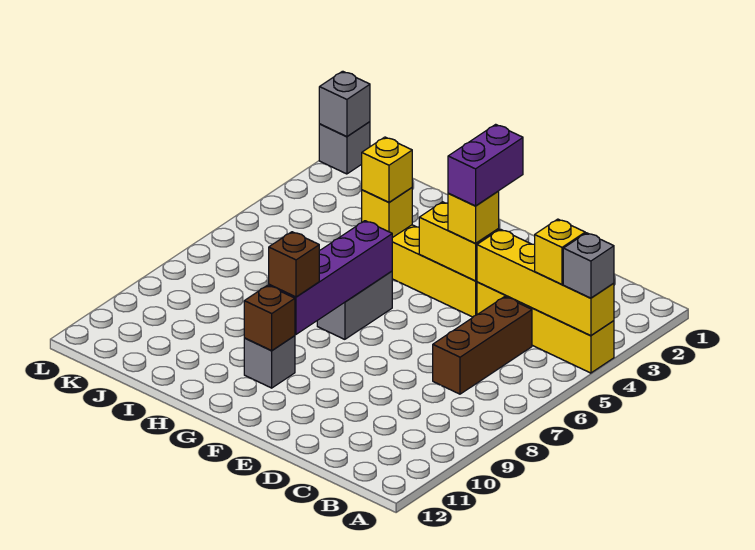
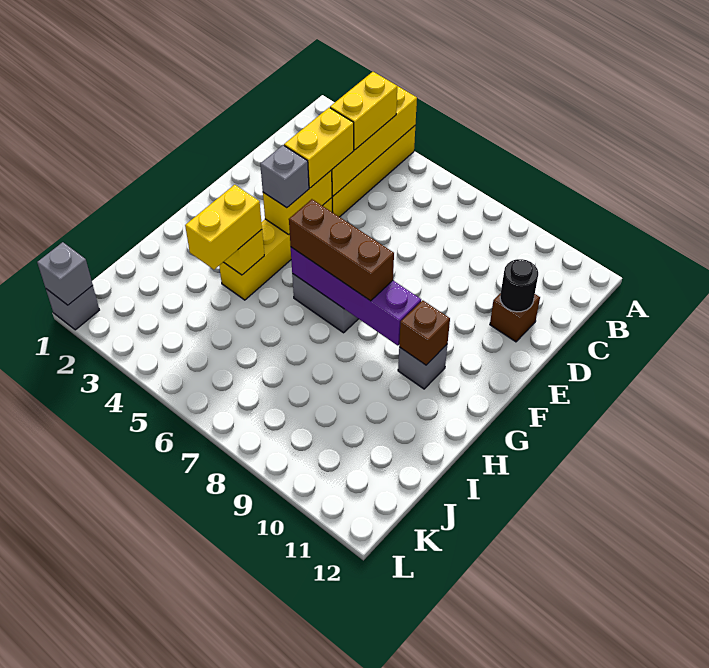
grey brick A4 level 3 -> grey brick F4 level 3
yellow brick B4 level 3 -> yellow brick B4:C4 level 3
brown brick C5:C7 level 1 -> brown brick G6:G8 level 3
none -> black round brick D11 level 2
purple brick E3:E4 level 4 -> none
yellow brick E4 level 3 -> yellow brick D4:E4 level 3
brown brick G9 level 3 -> brown brick D11 level 1
yellow brick H4 level 3 -> yellow brick H4:I4 level 3

